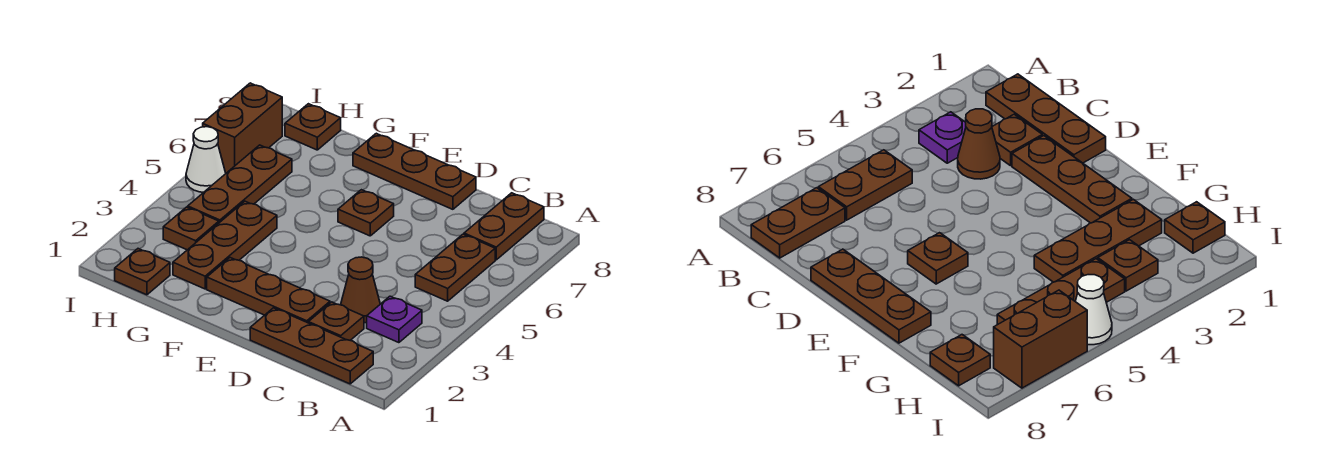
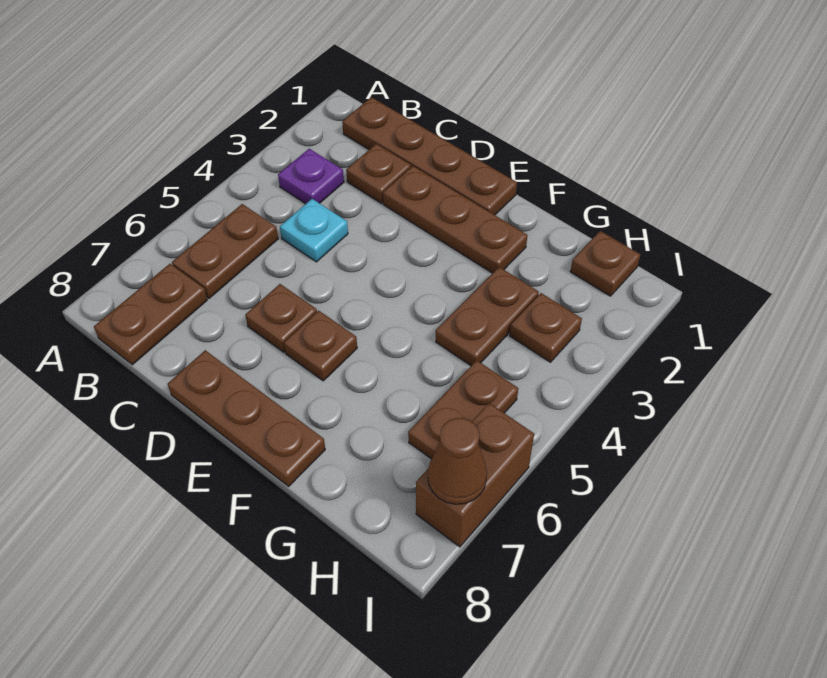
brown plate B1:D1 level 1 -> brown plate B1:E1 level 1
brown cone C3 level 1 -> brown cone I7 level 2
none -> cyan plate C4 level 1
brown plate G2:G4 level 1 -> brown plate G3:G4 level 1
brown plate H4:H6 level 1 -> brown plate H5:H6 level 1
brown plate H8 level 1 -> brown plate D6 level 1
white cone I5 level 1 -> none

